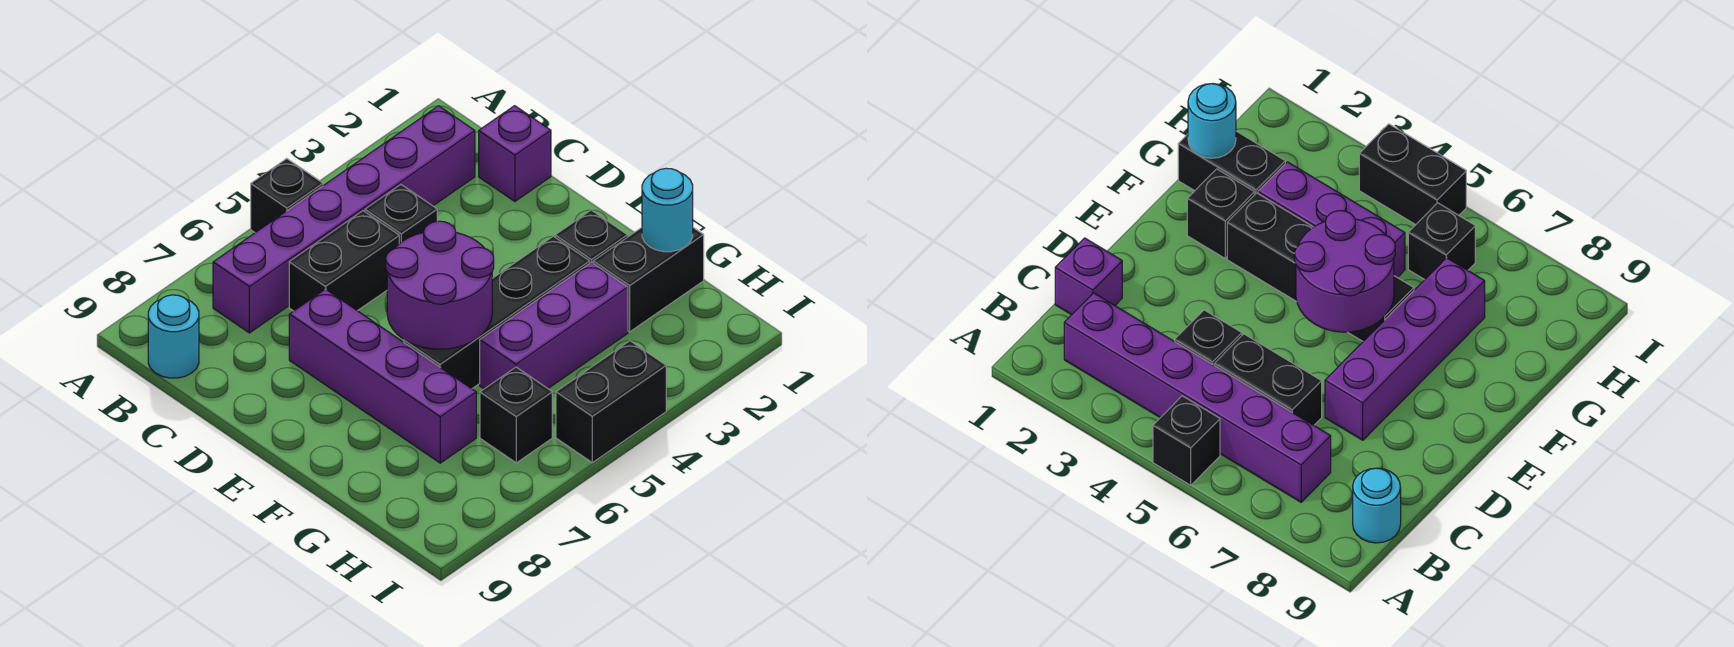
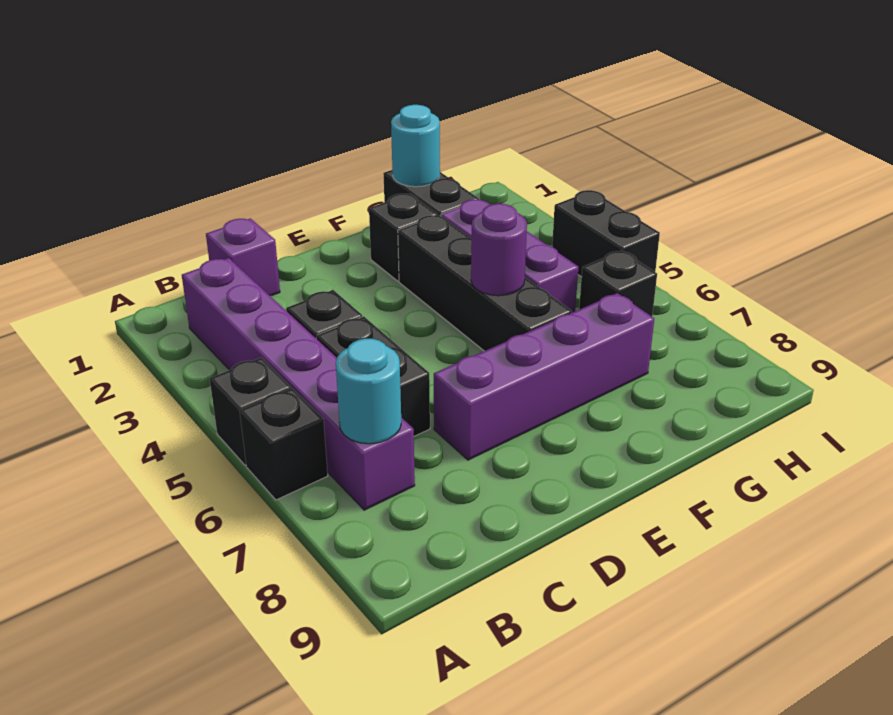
none -> black brick A6 level 1
cyan round brick B9 level 1 -> cyan round brick B7 level 2
purple round brick E5:F6 level 2 -> purple round brick F5 level 2

